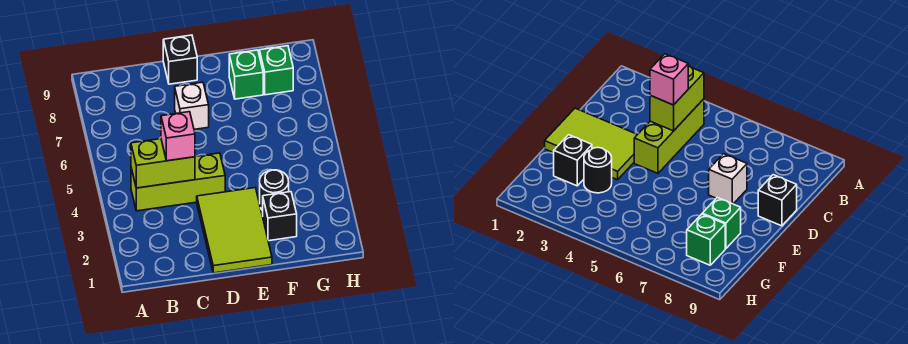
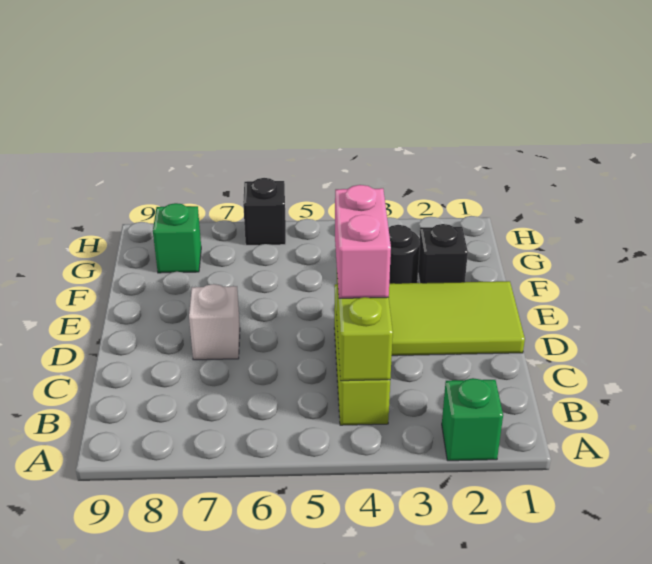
pink brick C4 level 3 -> pink brick C4:D4 level 3
black brick D9 level 1 -> black brick H6 level 1
green brick F8 level 1 -> green brick A2 level 1

